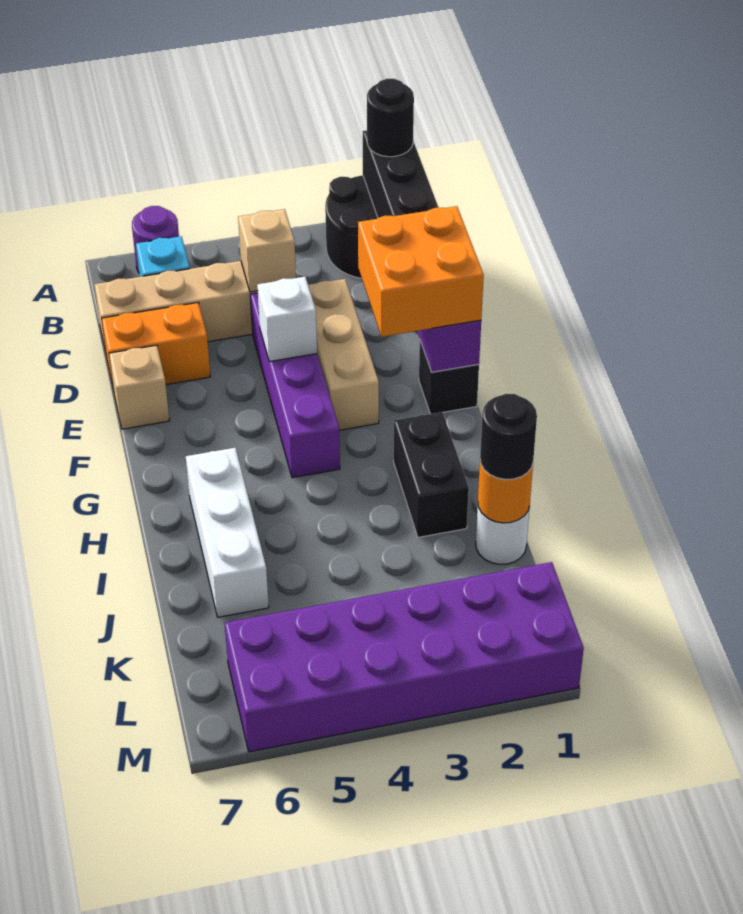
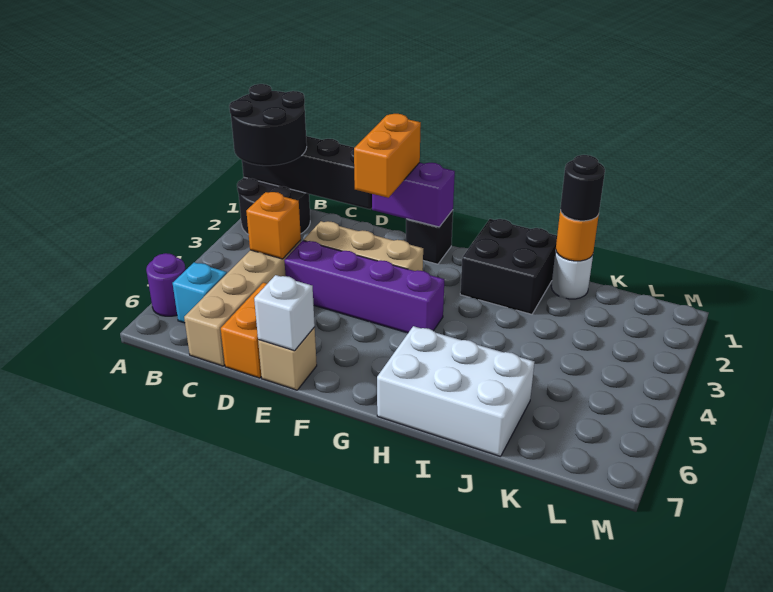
black round brick A1 level 3 -> black round brick A1:B2 level 3
tan brick C4 level 2 -> orange brick C4 level 2
orange brick E1:F2 level 3 -> orange brick E1:E2 level 3
white brick E4 level 2 -> white brick E7 level 2
black brick H2:I2 level 1 -> black brick H1:I2 level 1
white brick H6:J6 level 1 -> white brick H6:J7 level 1
purple brick L1:M6 level 1 -> none

